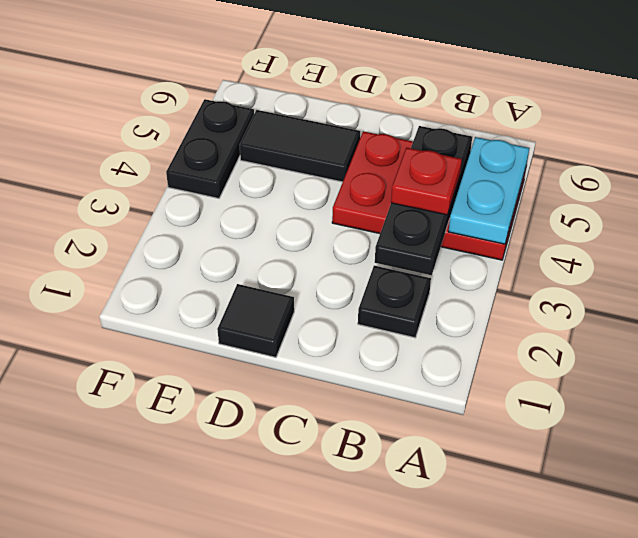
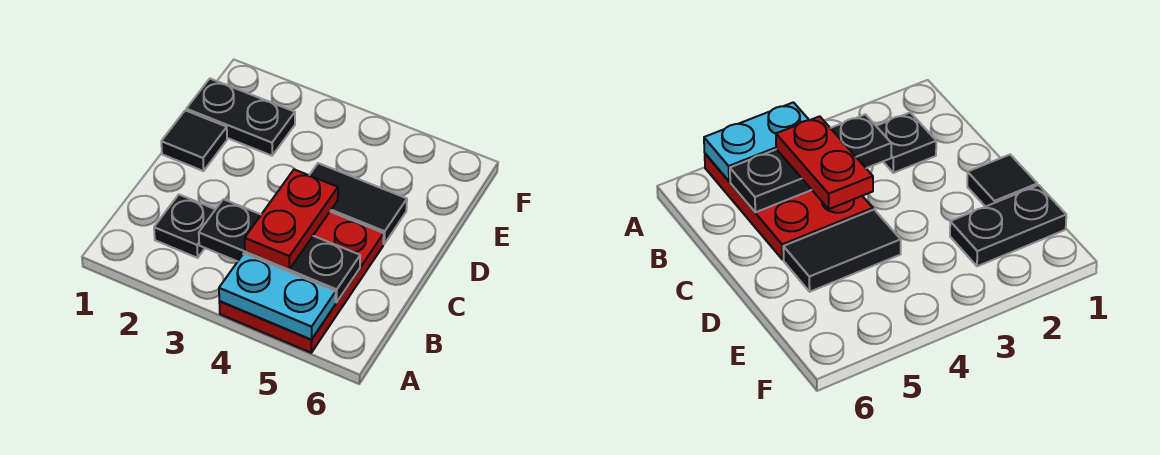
red plate B4 level 3 -> red plate B4:C4 level 3
black tile D5:E5 level 1 -> black tile D4:D5 level 1
black plate F4:F5 level 1 -> black plate E1:E2 level 1

